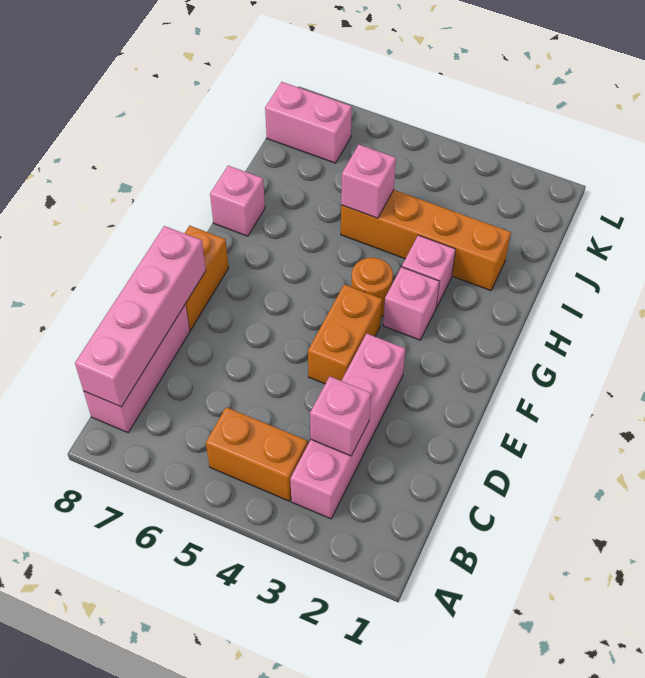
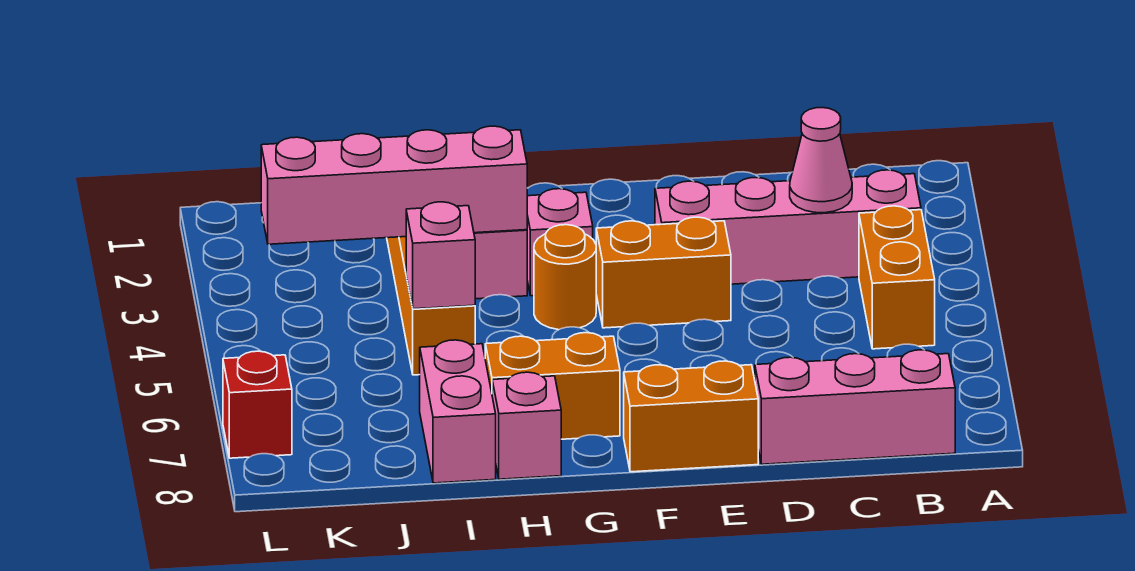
pink brick B8:E8 level 2 -> pink brick H3:K3 level 2
pink brick C3 level 2 -> pink cone C3 level 2
none -> orange brick G7:H7 level 1
pink brick K7:K8 level 1 -> pink brick I7:I8 level 1
none -> red brick L7 level 1

